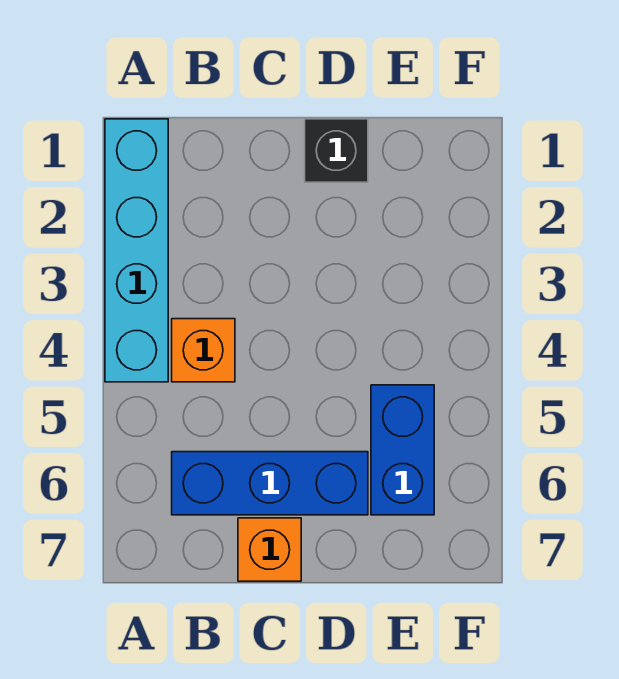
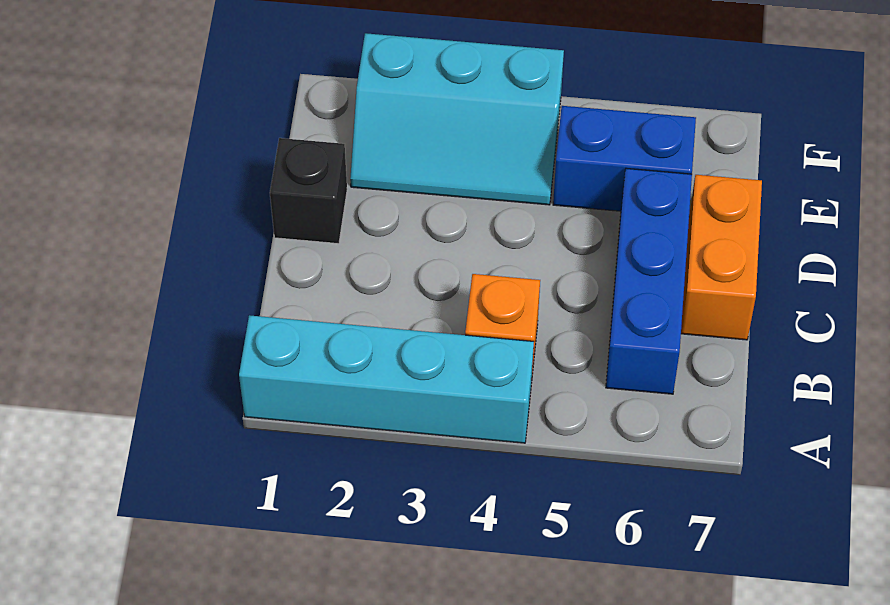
orange brick C7 level 1 -> orange brick C7:D7 level 1
none -> cyan slope E2:F4 level 1 top F

